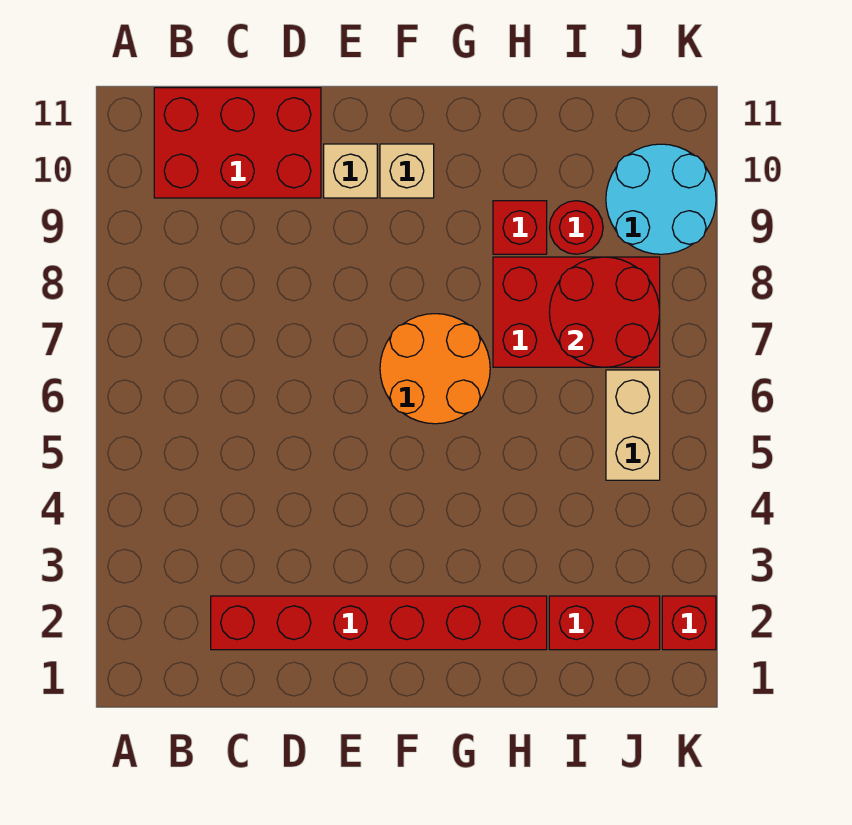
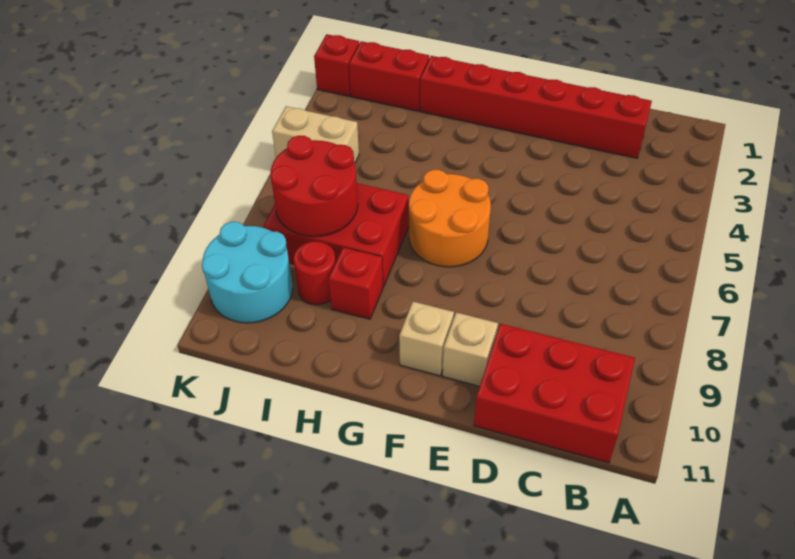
tan brick J5:J6 level 1 -> tan brick J5:K5 level 1

